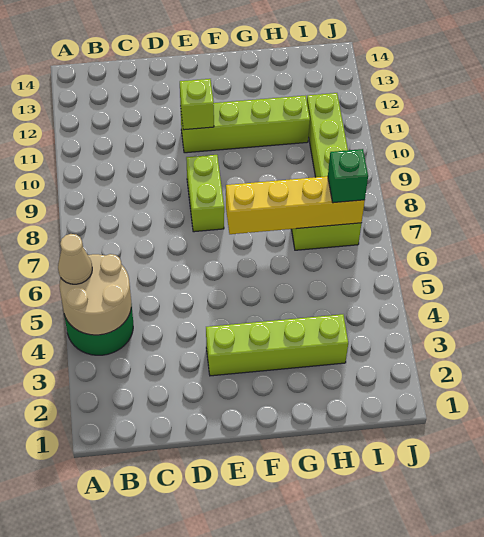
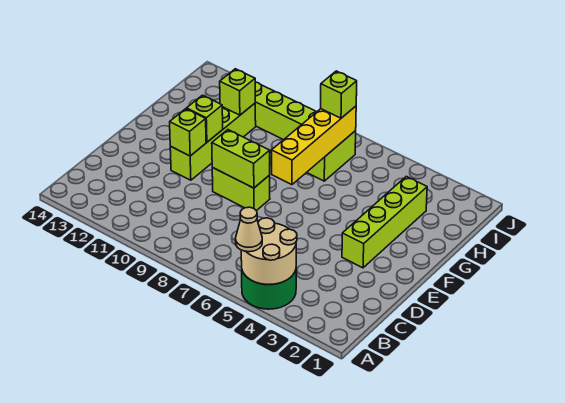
none -> lime brick E8:E9 level 2
none -> lime brick F11 level 2
none -> lime brick H11 level 2
green brick I7 level 3 -> lime brick I7 level 3

